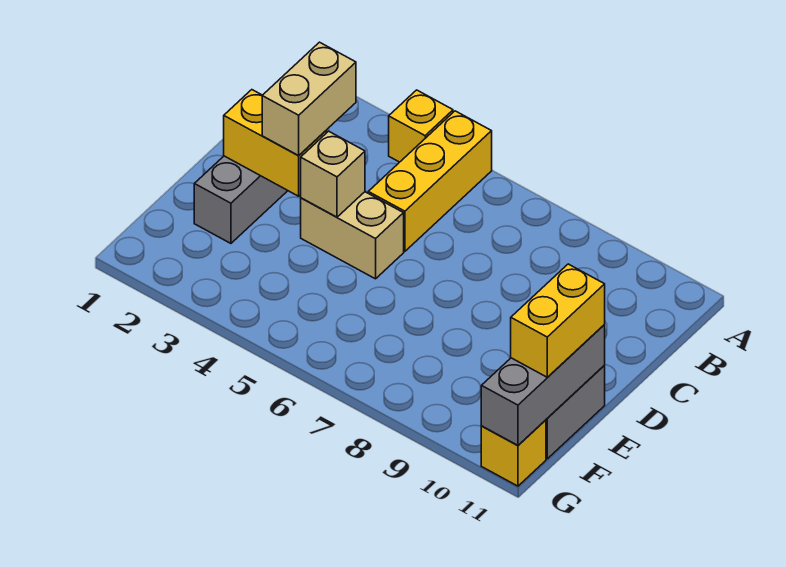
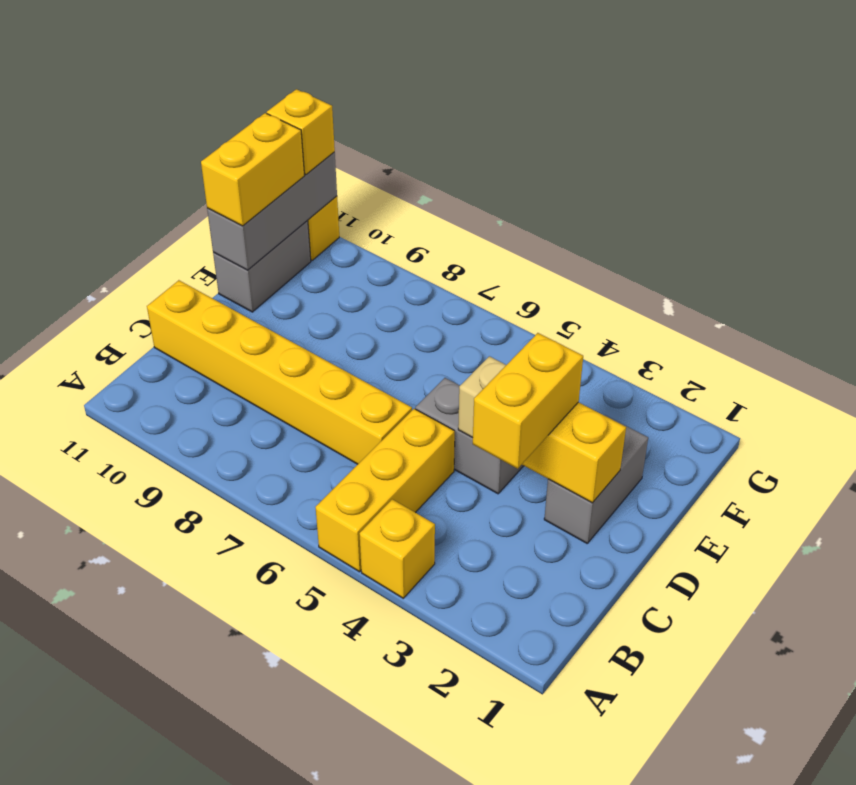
tan brick C3:D3 level 3 -> yellow brick C3:D3 level 3
none -> yellow brick C6:C11 level 1
tan brick D4:D5 level 1 -> grey brick D4:D5 level 1
none -> yellow brick G11 level 3

